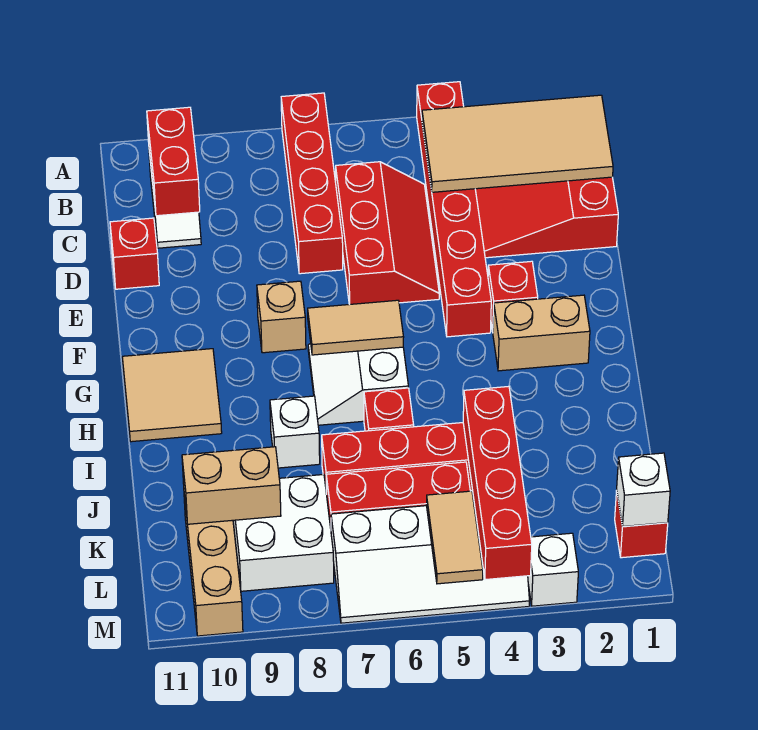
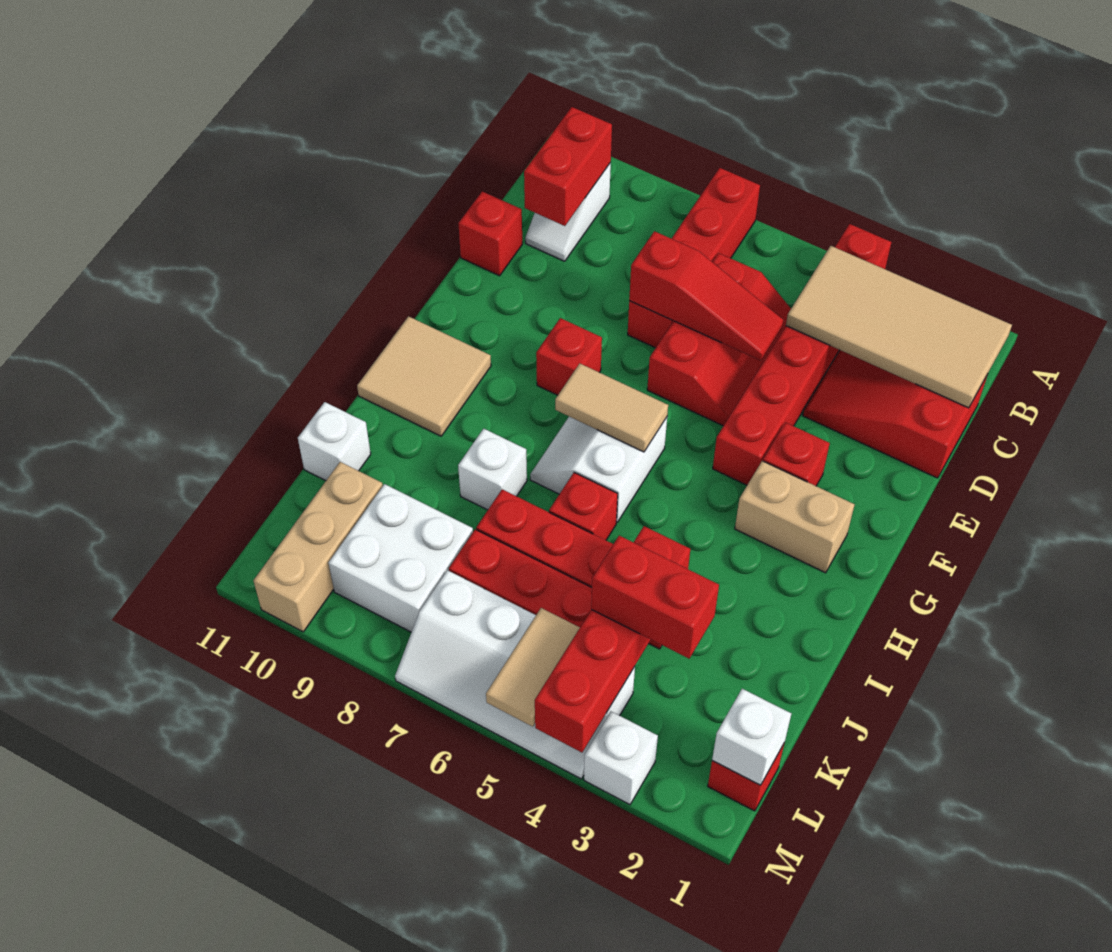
none -> red slope D5:D7 level 2 top 7
tan brick F8 level 1 -> red brick F8 level 1
none -> white brick J11 level 1
none -> red brick K3:K4 level 3
tan brick K9:K10 level 2 -> none

